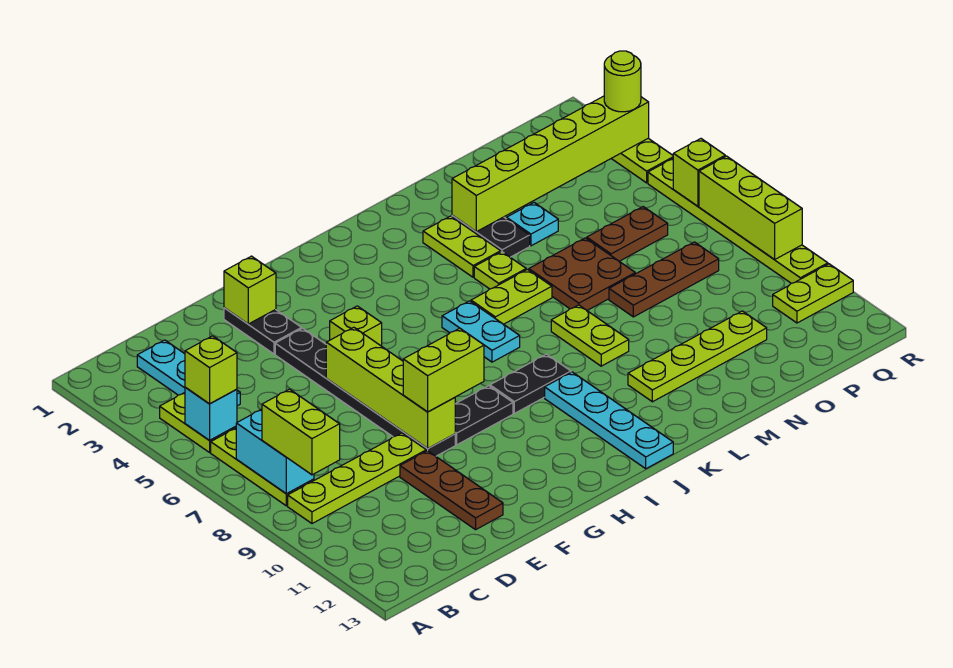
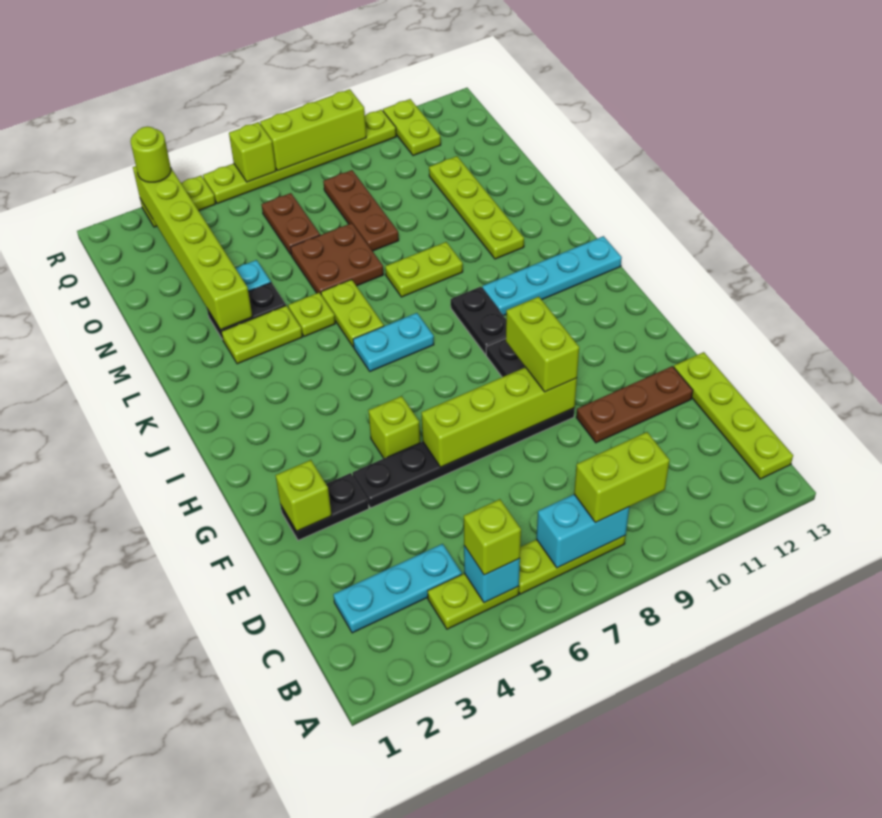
lime plate B9:E9 level 1 -> lime plate B13:E13 level 1

